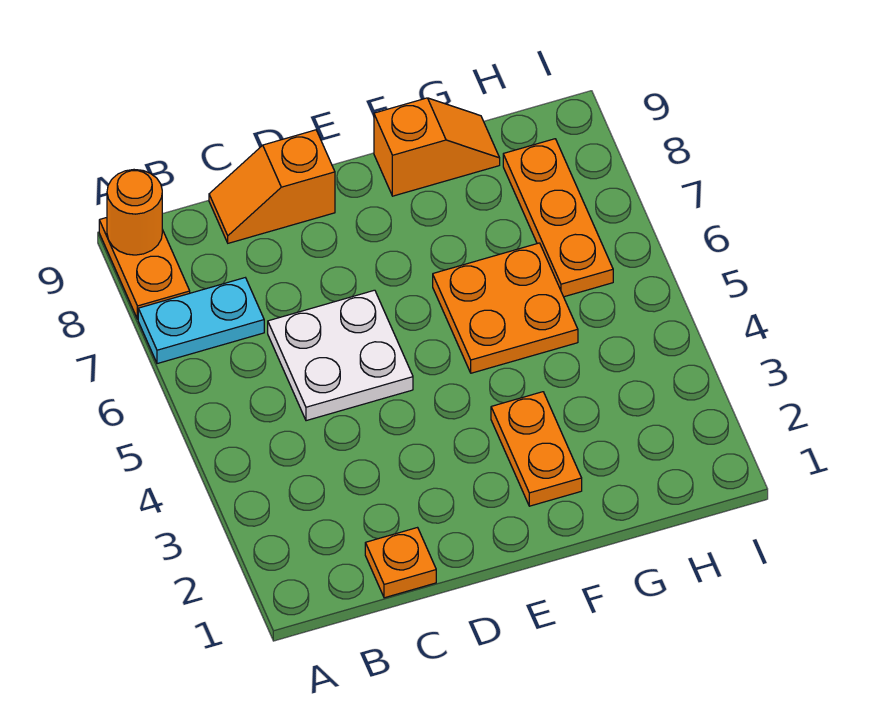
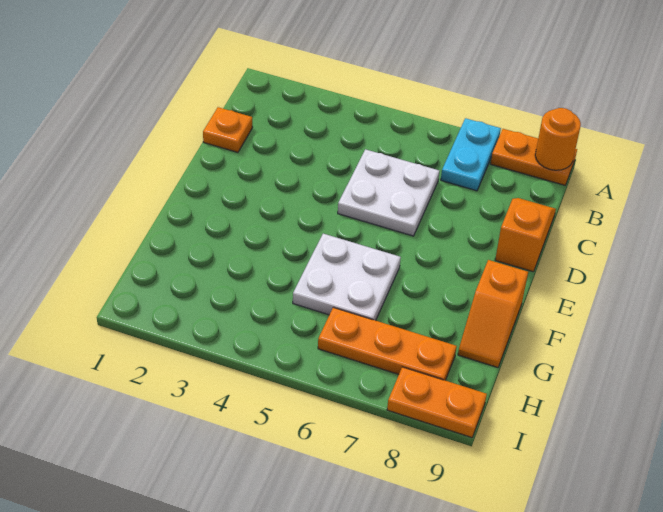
orange plate F2:F3 level 1 -> orange plate I8:I9 level 1
orange plate F5:G6 level 1 -> white plate F5:G6 level 1

